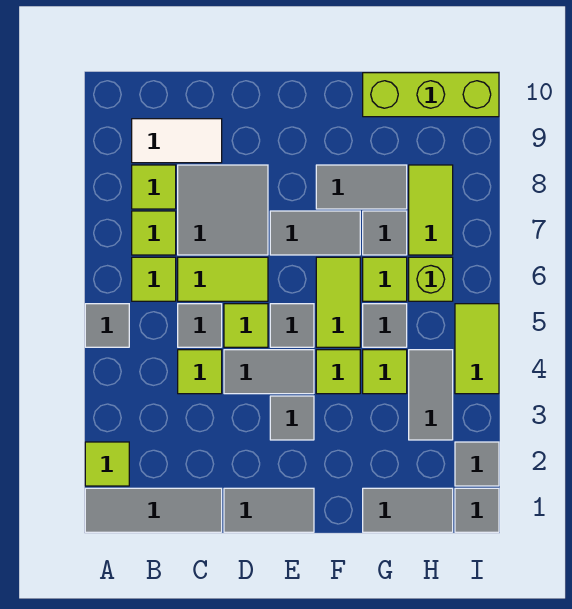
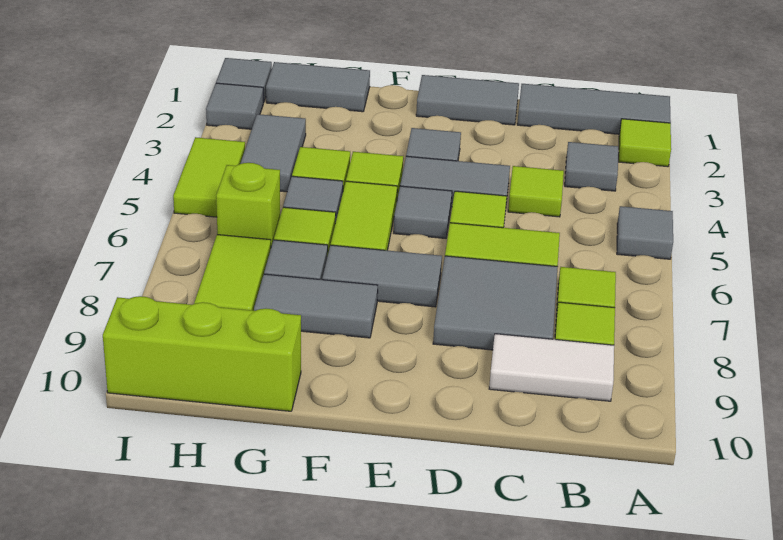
lime tile B6 level 1 -> none
grey tile C5 level 1 -> grey tile B3 level 1

